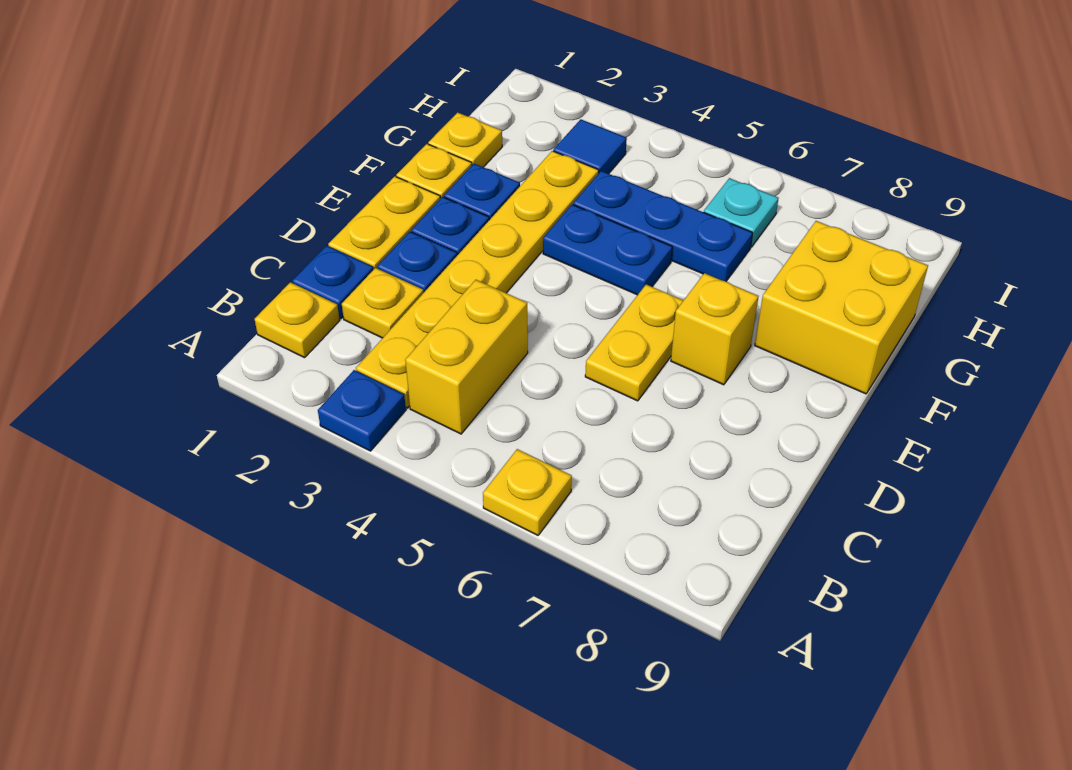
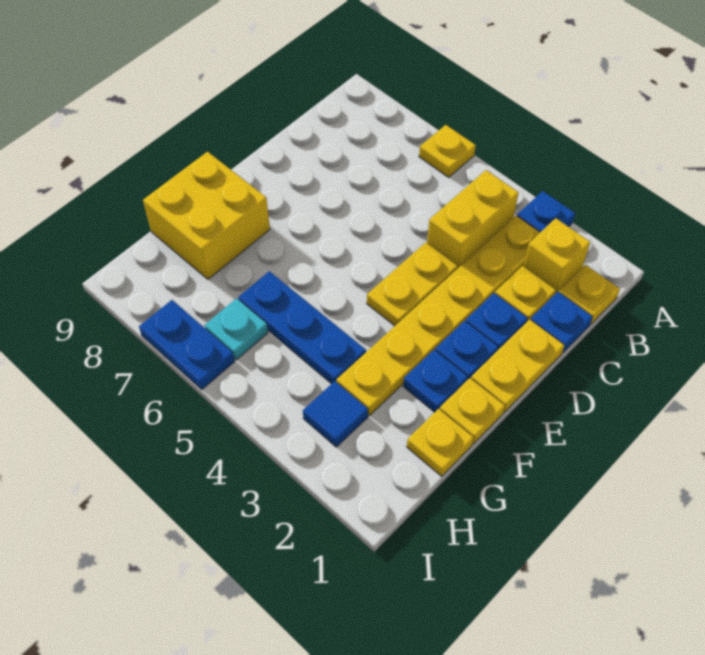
yellow plate D6:E6 level 1 -> yellow plate D4:E4 level 1
yellow brick E7 level 1 -> yellow brick B2 level 1
blue plate F4:F5 level 1 -> blue plate I6:I7 level 1

